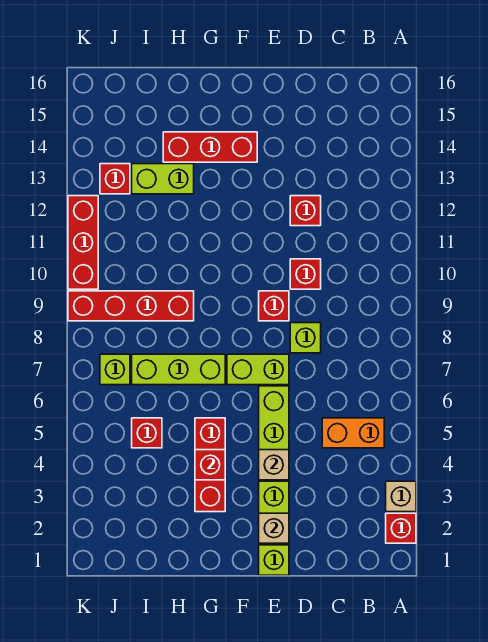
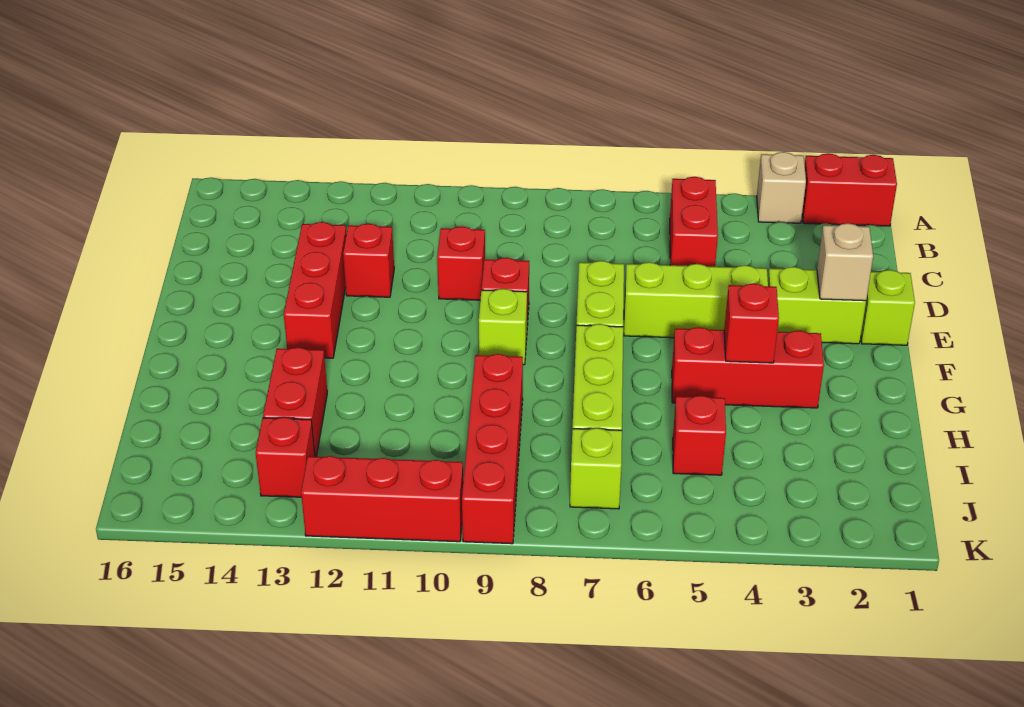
red brick A2 level 1 -> red brick A1:A2 level 1
orange brick B5:C5 level 1 -> red brick B5:C5 level 1
lime brick D8 level 1 -> lime brick F9 level 1
tan brick E4 level 2 -> none
red brick F14:H14 level 1 -> red brick D13:F13 level 1
lime brick H13:I13 level 1 -> red brick H13:I13 level 1

